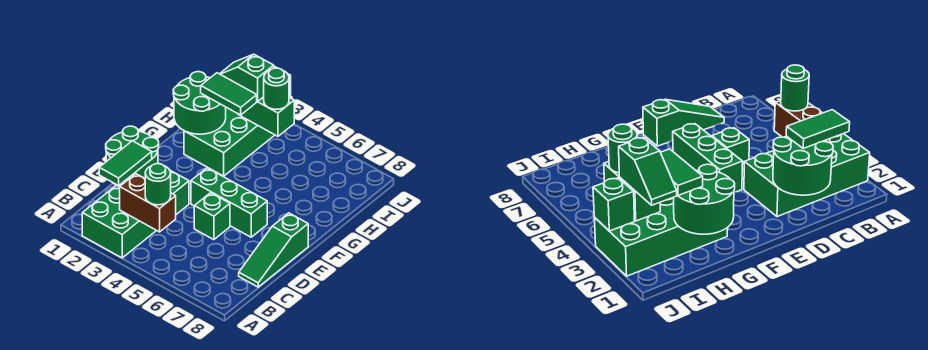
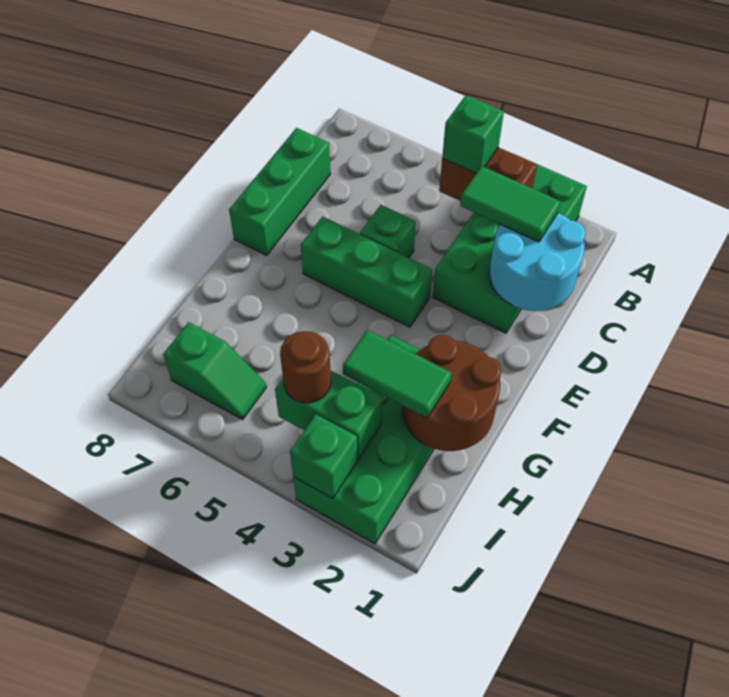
green tile B2:C2 level 3 -> green tile C2:C3 level 3
green round brick B4 level 3 -> green brick B4 level 3
green round brick C1:D2 level 2 -> cyan round brick C1:D2 level 2
green slope C8:E8 level 1 top E -> green brick C8:E8 level 1
green round brick G1:H2 level 2 -> brown round brick G1:H2 level 2
green slope I2:I3 level 3 top 3 -> green slope I6:I7 level 1 top 7
green round brick I4 level 3 -> brown round brick I4 level 3

